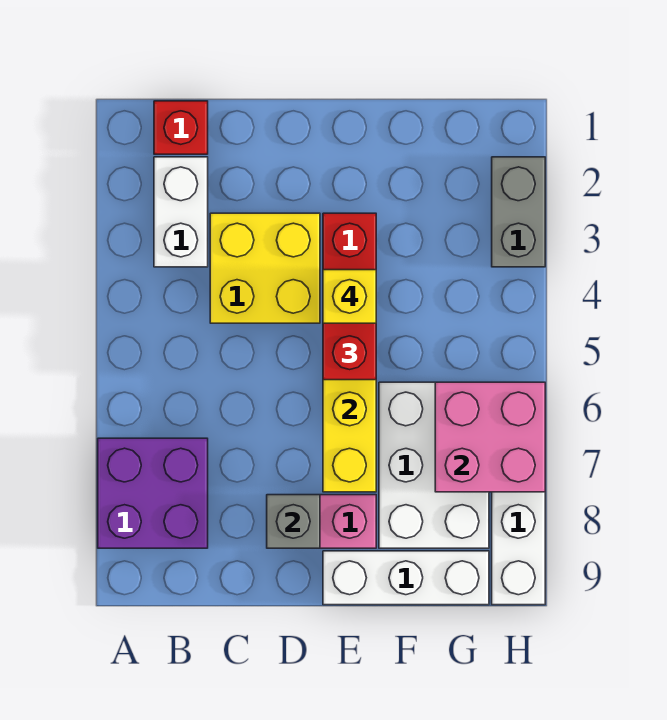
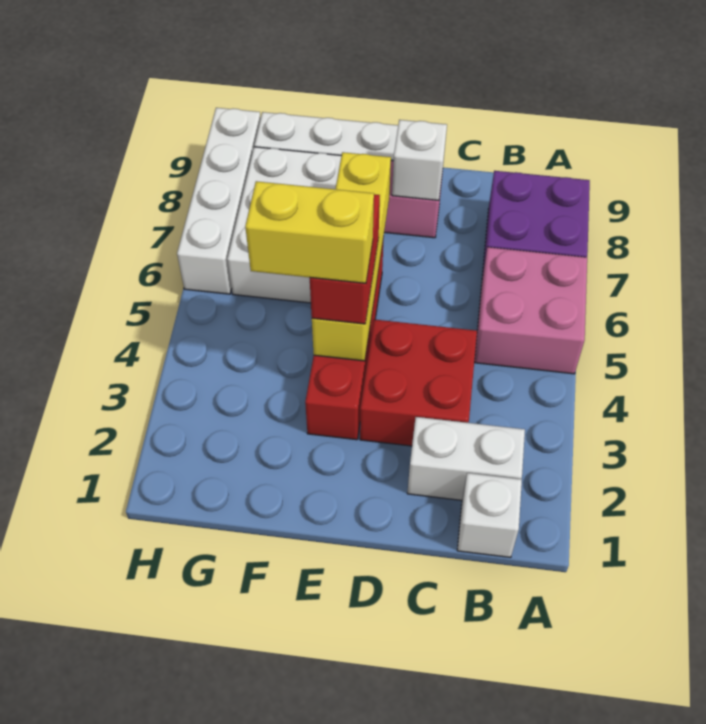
red brick B1 level 1 -> white brick B1 level 1
white brick B2:B3 level 1 -> white brick B2:C2 level 1
yellow brick C3:D4 level 1 -> red brick C3:D4 level 1
grey brick D8 level 2 -> white brick D8 level 2
yellow brick E4 level 4 -> yellow brick E4:F4 level 4
pink brick G6:H7 level 2 -> pink brick A5:B6 level 1
grey brick H2:H3 level 1 -> none

